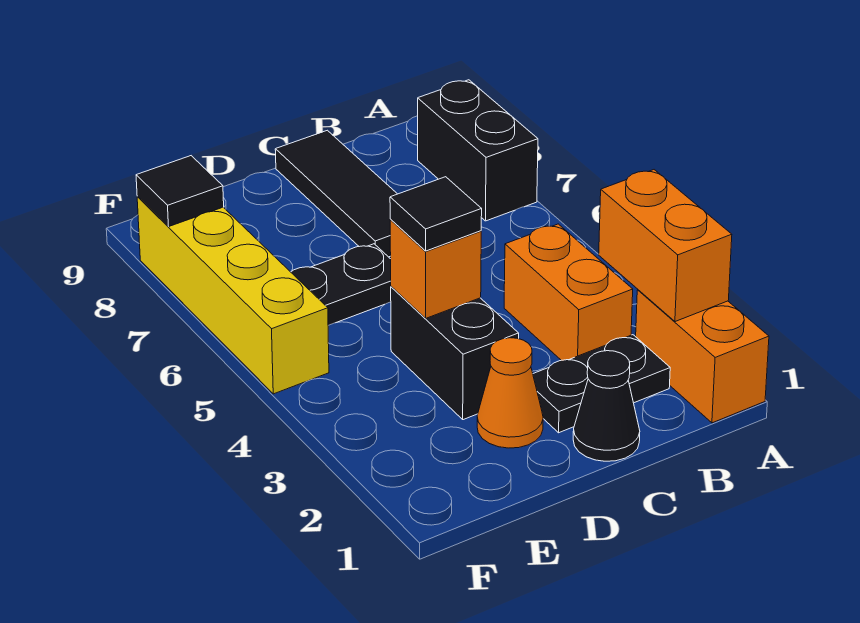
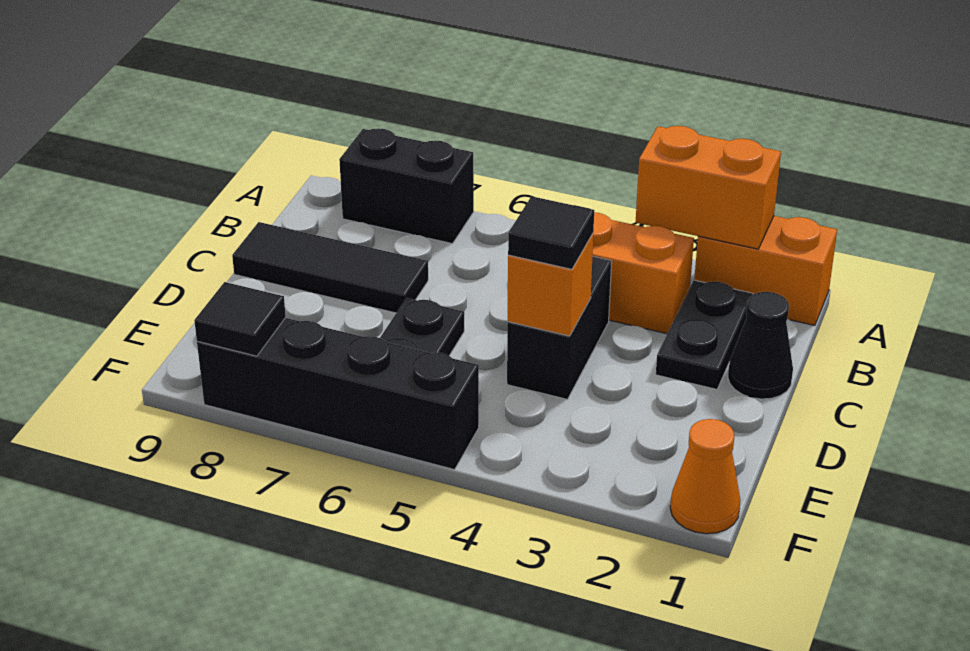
orange cone D2 level 1 -> orange cone F1 level 1
black brick D3:D4 level 1 -> black brick C4:D4 level 1
yellow brick F5:F8 level 1 -> black brick F5:F8 level 1

